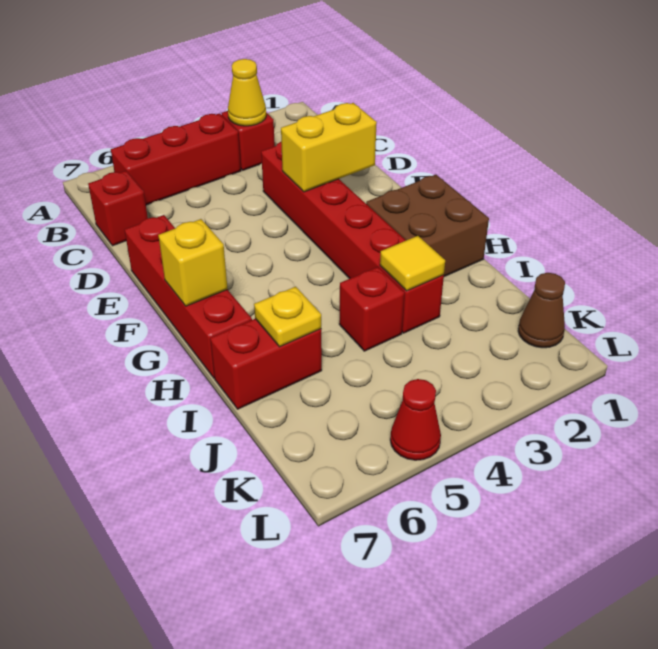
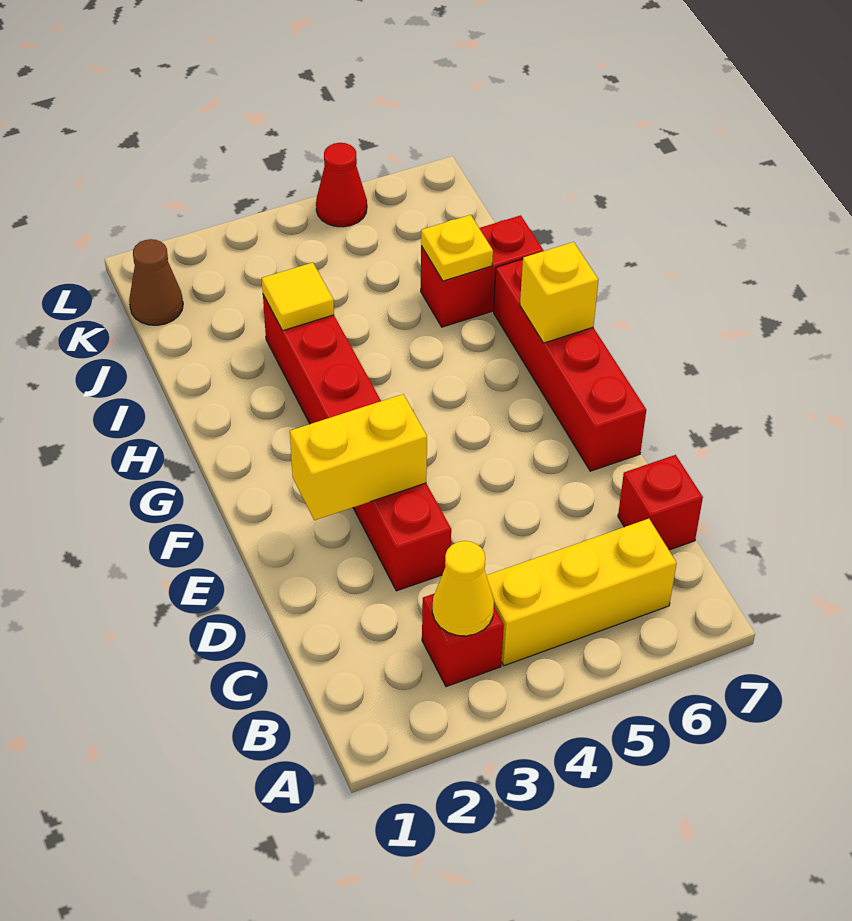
red brick B4:B6 level 1 -> yellow brick B4:B6 level 1
brown brick G1:H2 level 1 -> none
red brick I4 level 1 -> none

